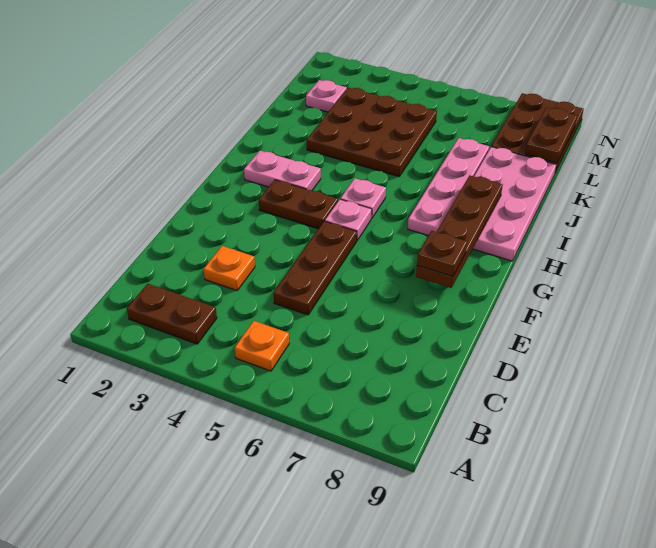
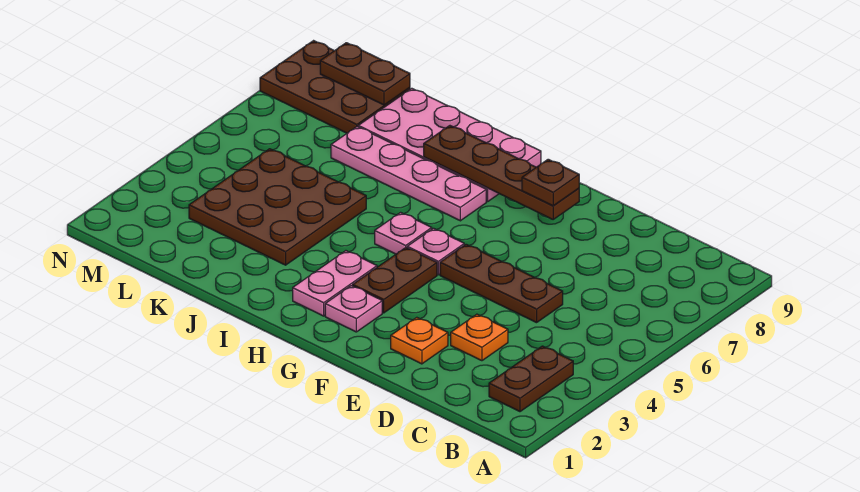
orange plate B5 level 1 -> orange plate E2 level 1
pink plate L2 level 1 -> pink plate G2 level 1

